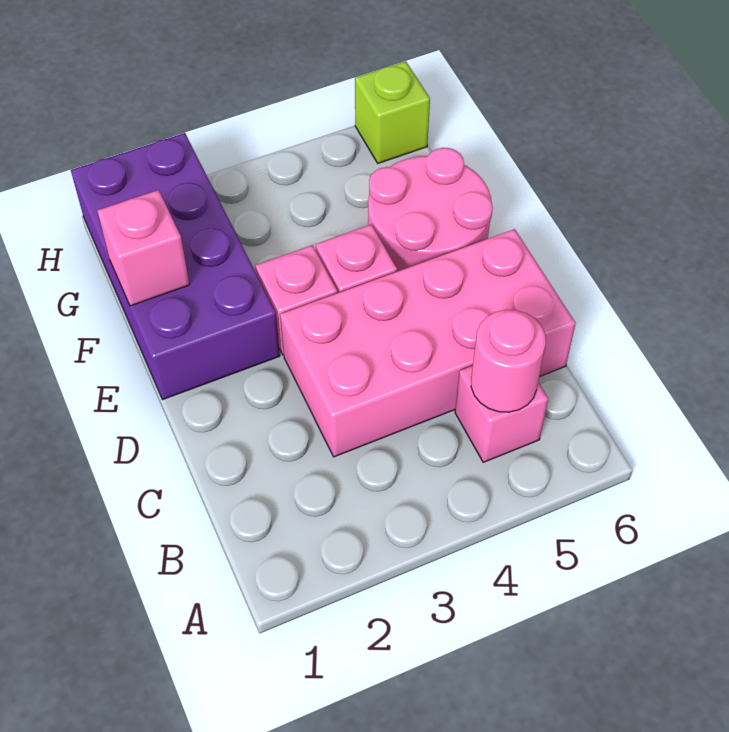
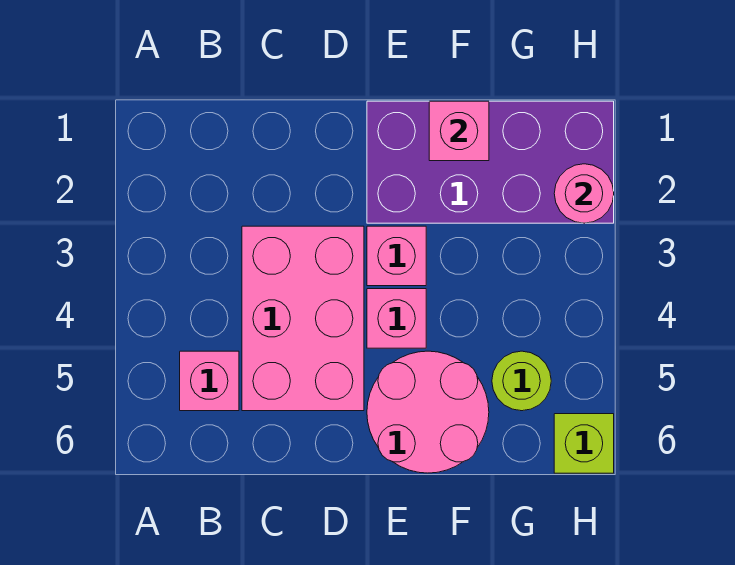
pink round brick B5 level 2 -> pink round brick H2 level 2
pink brick C3:D6 level 1 -> pink brick C3:D5 level 1
none -> lime round brick G5 level 1

